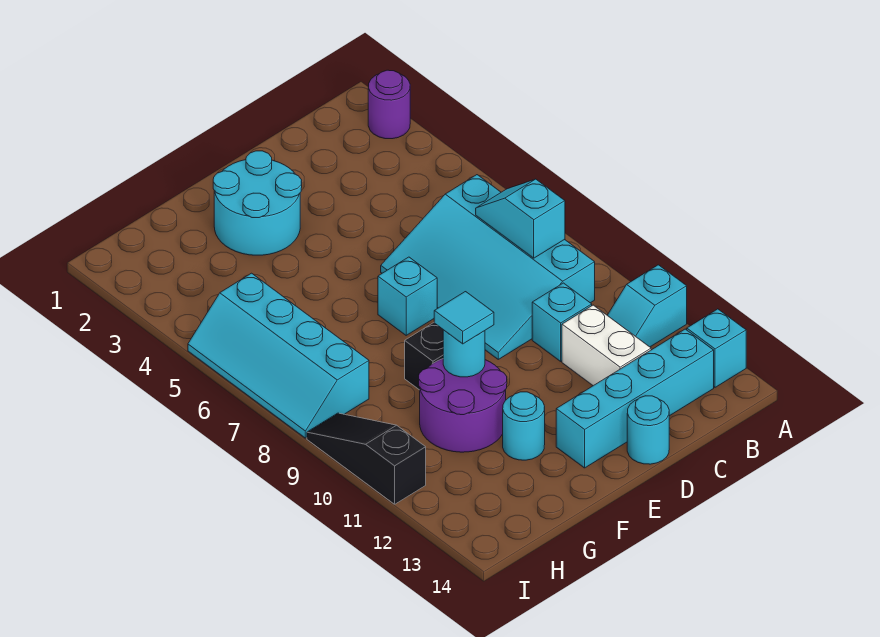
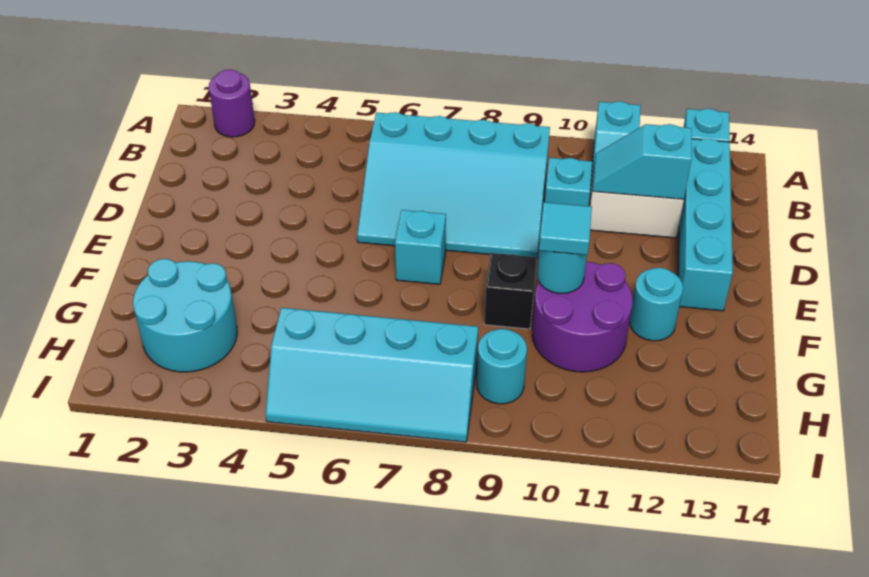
cyan slope B7:B8 level 2 top 8 -> cyan slope C11:C12 level 2 top 12
cyan round brick D14 level 1 -> cyan round brick H9 level 1
cyan round brick E2:F3 level 1 -> cyan round brick G2:H3 level 1
black slope I9:I11 level 1 top 11 -> none

